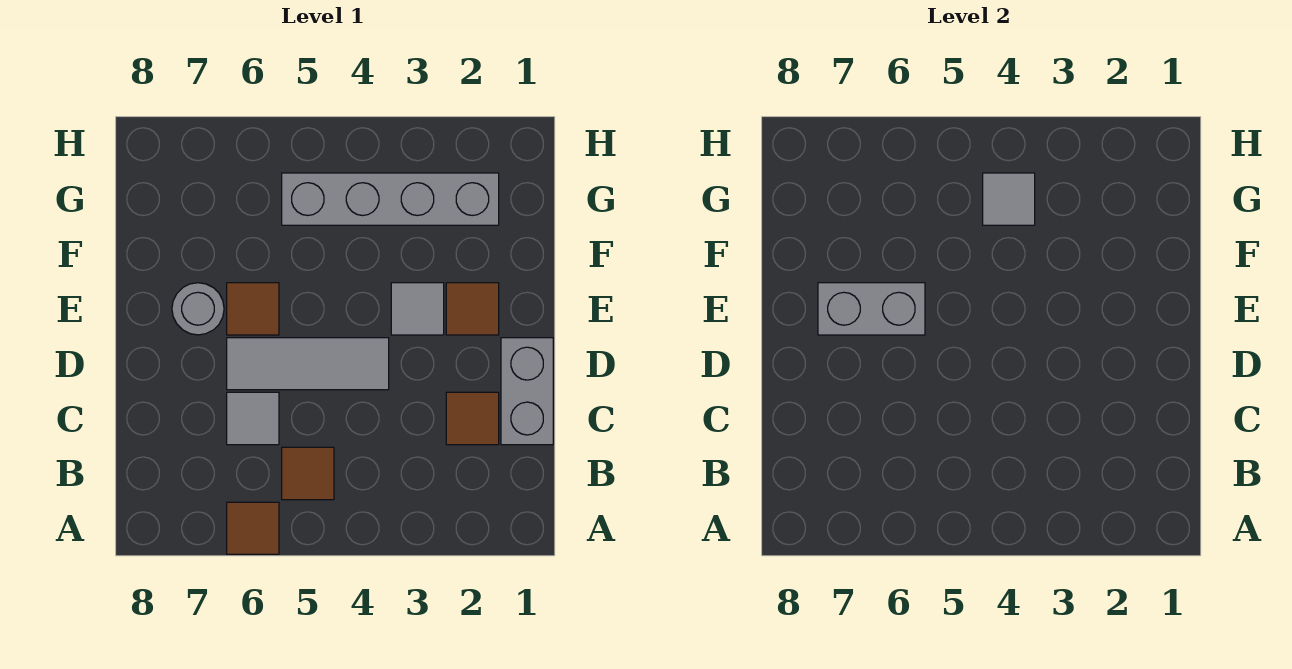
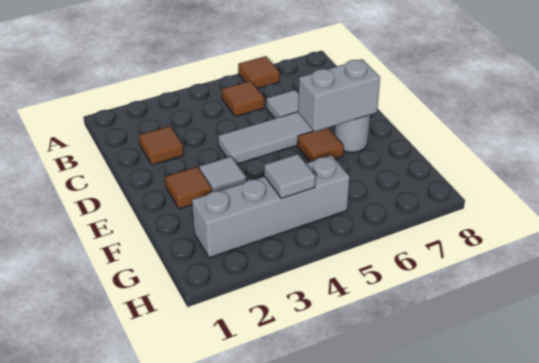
grey brick C1:D1 level 1 -> none

